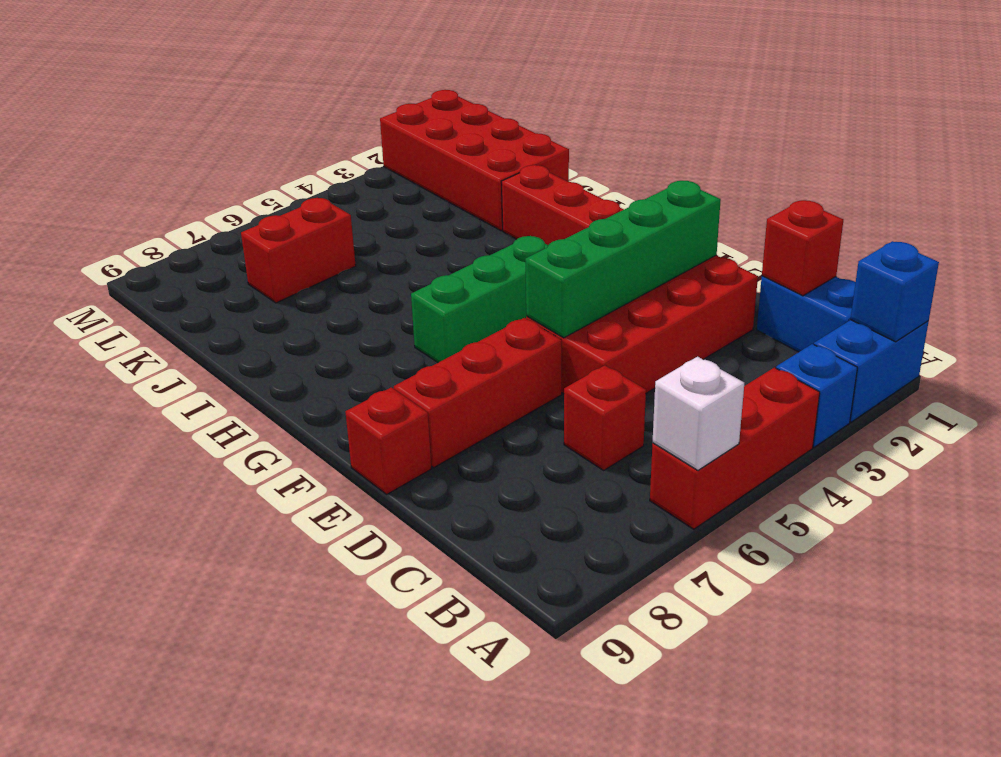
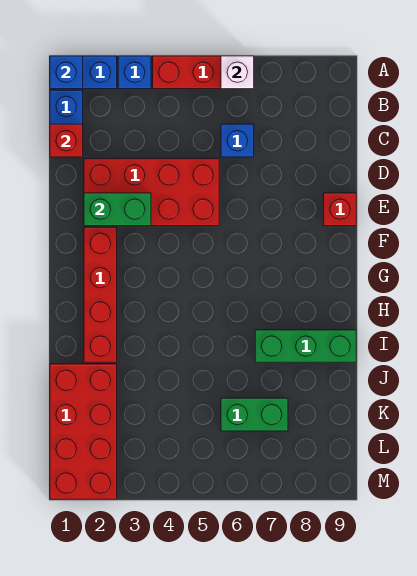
red brick C6 level 1 -> blue brick C6 level 1
green brick E2:E5 level 2 -> green brick E2:E3 level 2
red brick E6:E8 level 1 -> none
green brick G4:G6 level 1 -> green brick I7:I9 level 1
red brick K6:K7 level 1 -> green brick K6:K7 level 1

